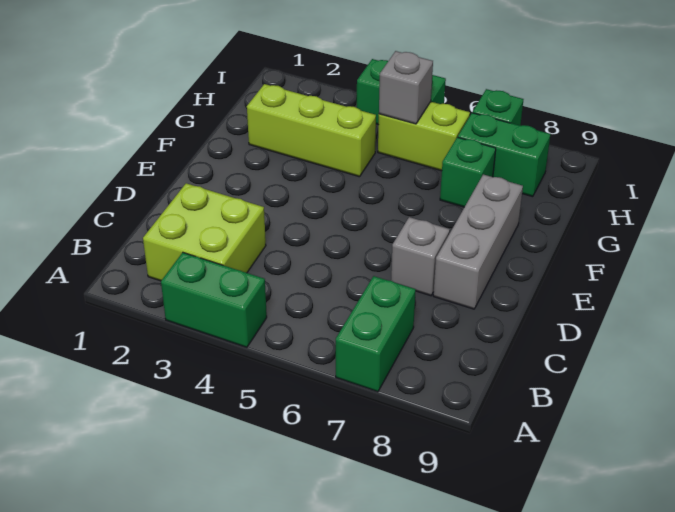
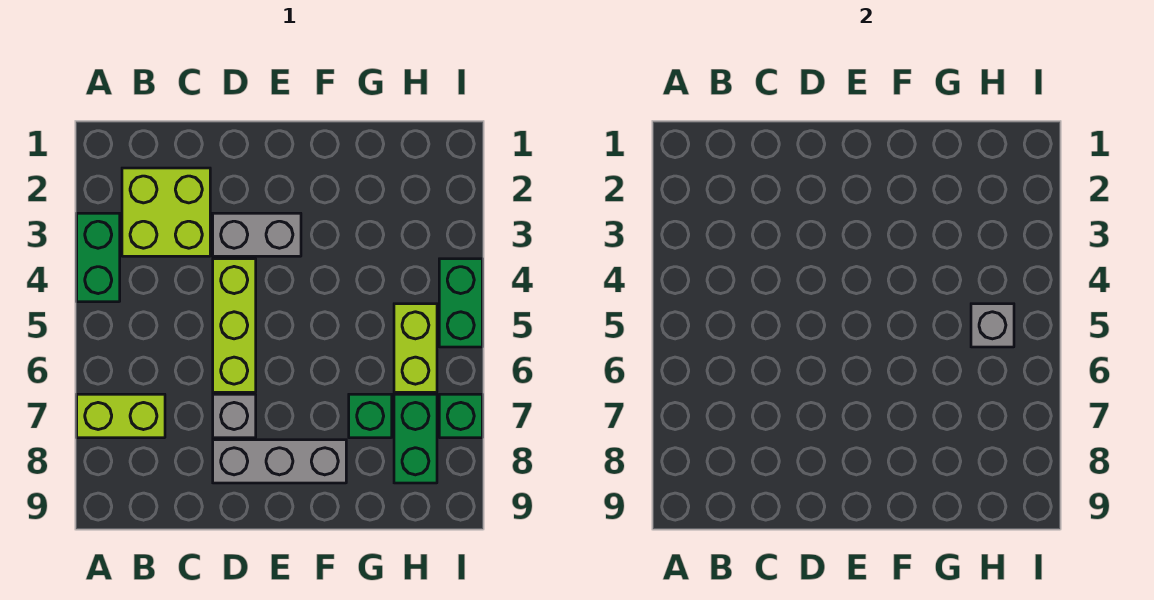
green brick A7:B7 level 1 -> lime brick A7:B7 level 1
none -> grey brick D3:E3 level 1
lime brick G2:G4 level 1 -> lime brick D4:D6 level 1

